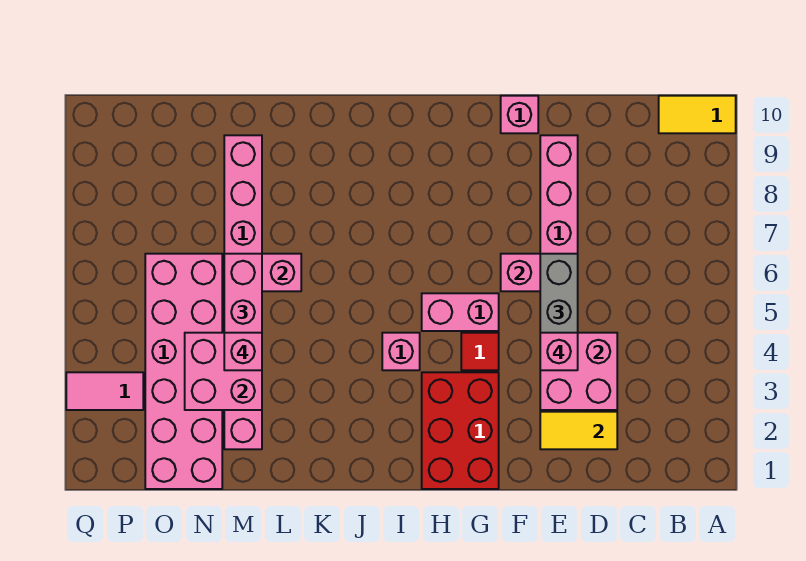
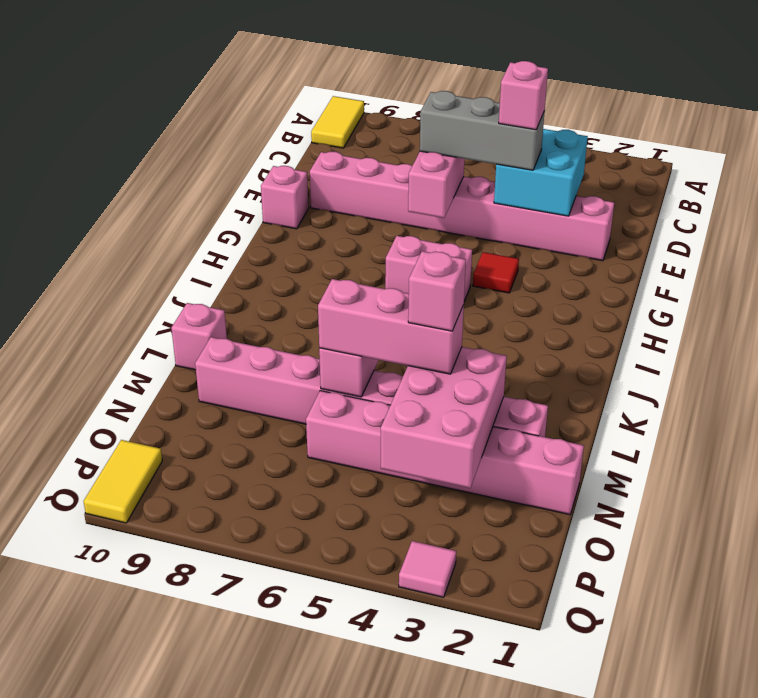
yellow tile D2:E2 level 2 -> yellow tile P10:Q10 level 1
pink brick D3:E4 level 2 -> cyan brick D3:E4 level 2
red brick G1:H3 level 1 -> none
pink brick G5:H5 level 1 -> pink brick H5:H6 level 1
pink brick I4 level 1 -> pink brick L10 level 1
pink brick M3:N4 level 2 -> pink brick M3:O4 level 2
pink brick N1:O6 level 1 -> pink brick N1:N6 level 1
pink tile P3:Q3 level 1 -> pink tile Q3 level 1

